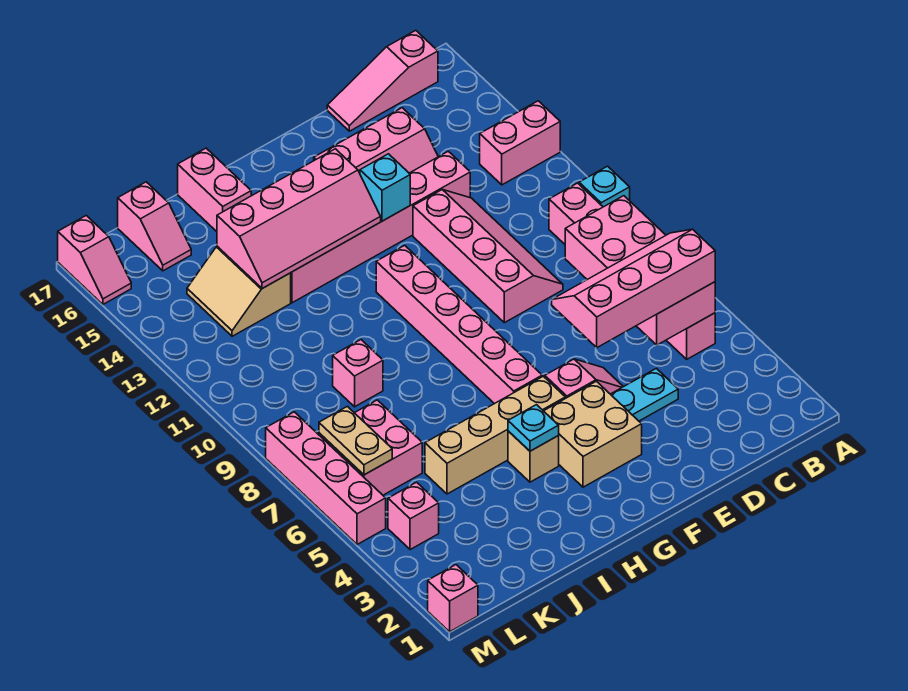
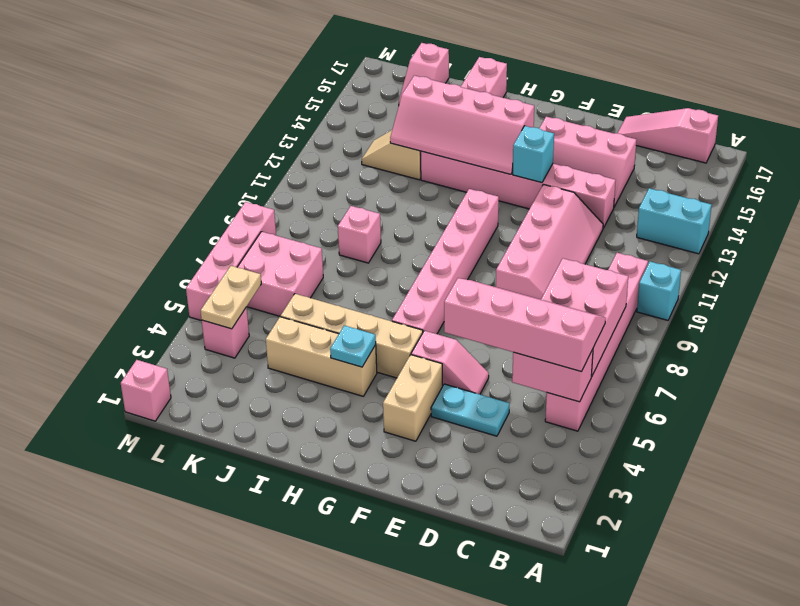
pink brick A13:B13 level 1 -> cyan brick A13:B13 level 1
tan brick F3:G4 level 1 -> tan brick F3:F4 level 1
tan brick H4 level 1 -> tan brick H4:J4 level 1
tan slope J13:K14 level 1 top J -> tan slope J13:K13 level 1 top J
tan plate L6:L7 level 2 -> tan plate L4:L5 level 2
pink slope M16:M17 level 1 top 17 -> none

